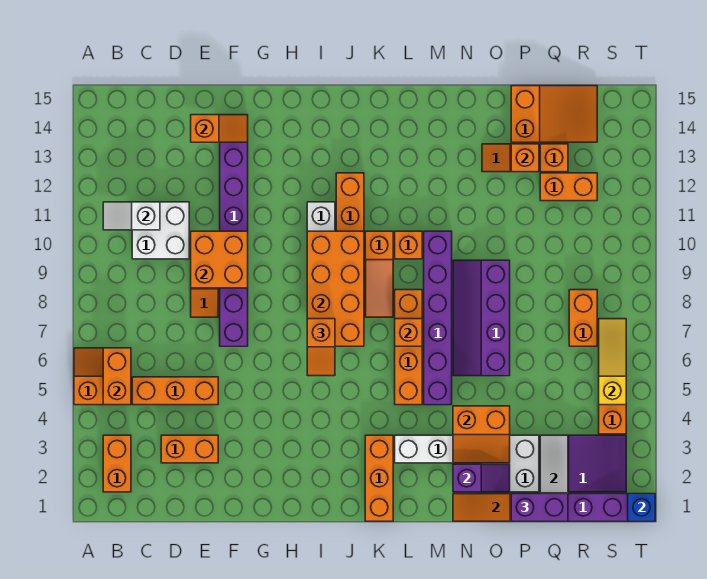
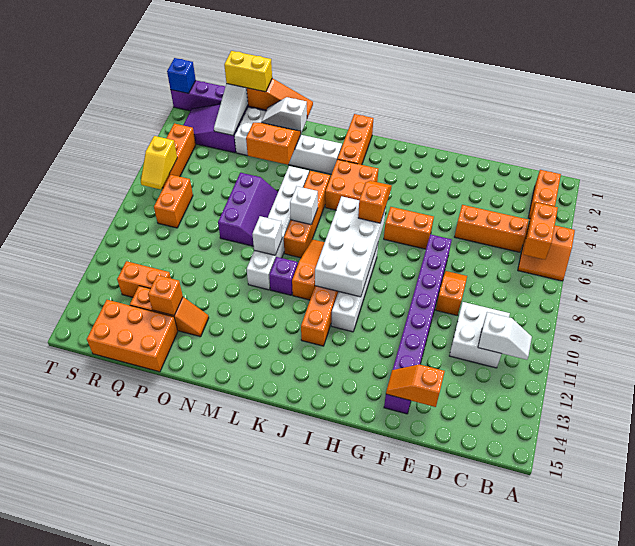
orange brick D3:E3 level 1 -> orange brick G6:H6 level 1
orange brick E9:F10 level 2 -> orange brick J4:K5 level 1
orange brick I7:J10 level 2 -> white brick I7:J10 level 2
orange brick L7 level 2 -> white brick L7 level 2
orange brick L10 level 1 -> purple brick L10 level 1
purple brick M5:M10 level 1 -> white brick M5:M10 level 1
none -> white brick M9 level 2
purple slope N2:O2 level 2 top N -> white slope N2:O2 level 2 top N
purple slope N6:O9 level 1 top O -> purple slope N6:O8 level 1 top O
purple brick P1:Q1 level 3 -> yellow brick P1:Q1 level 3
orange slope P14:R15 level 1 top P -> orange brick P14:R15 level 1
yellow slope S5:S7 level 2 top 5 -> yellow slope S6:S7 level 2 top 6

